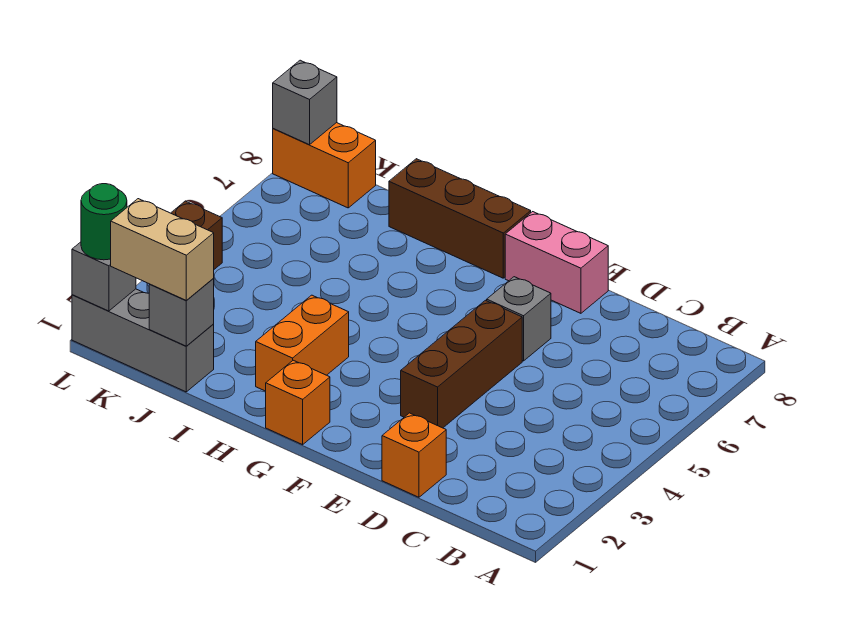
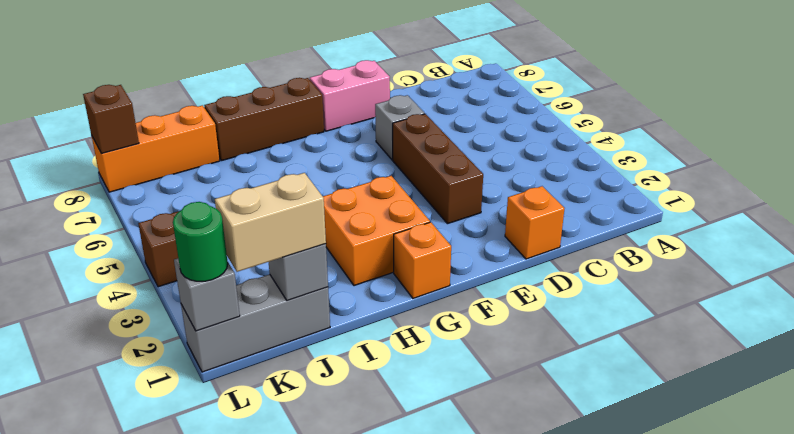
orange brick H2:H3 level 1 -> orange brick G2:H3 level 1
orange brick K8:L8 level 1 -> orange brick J8:L8 level 1
grey brick L8 level 2 -> brown brick L8 level 2

